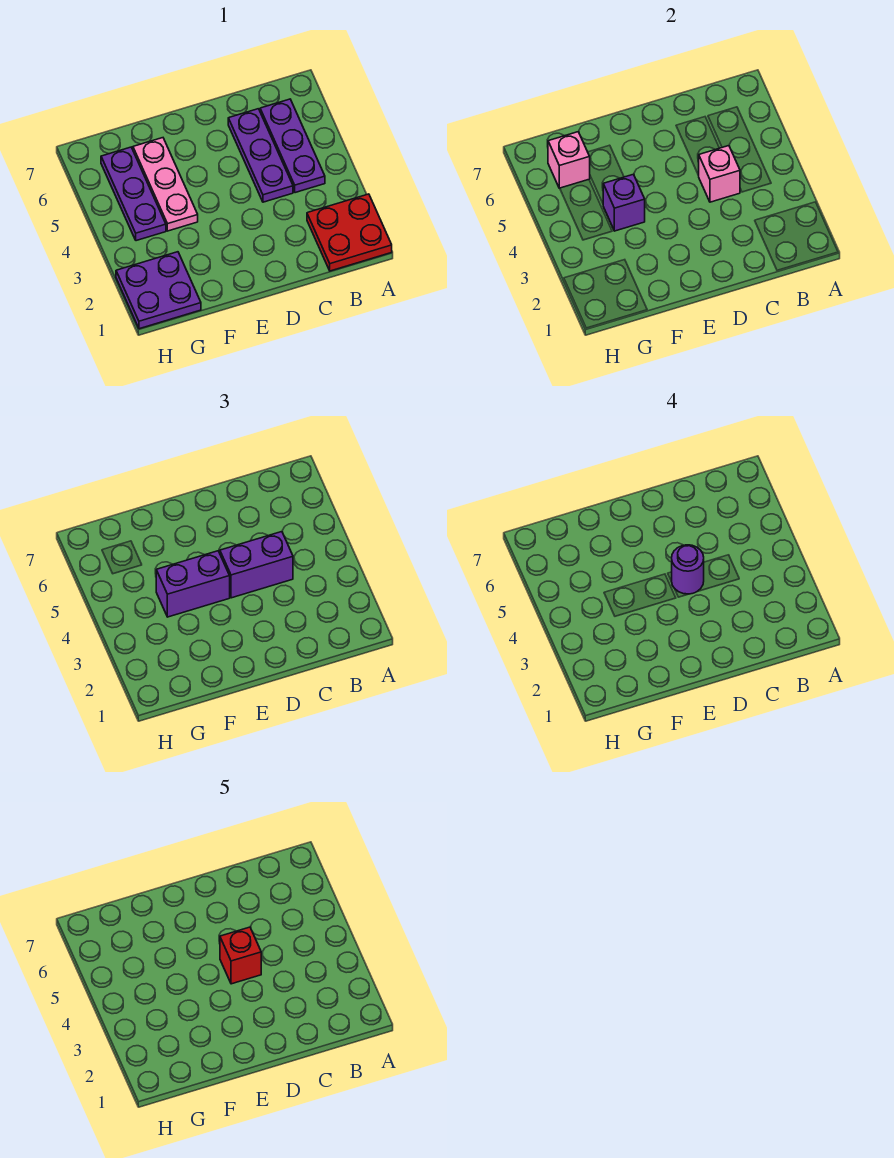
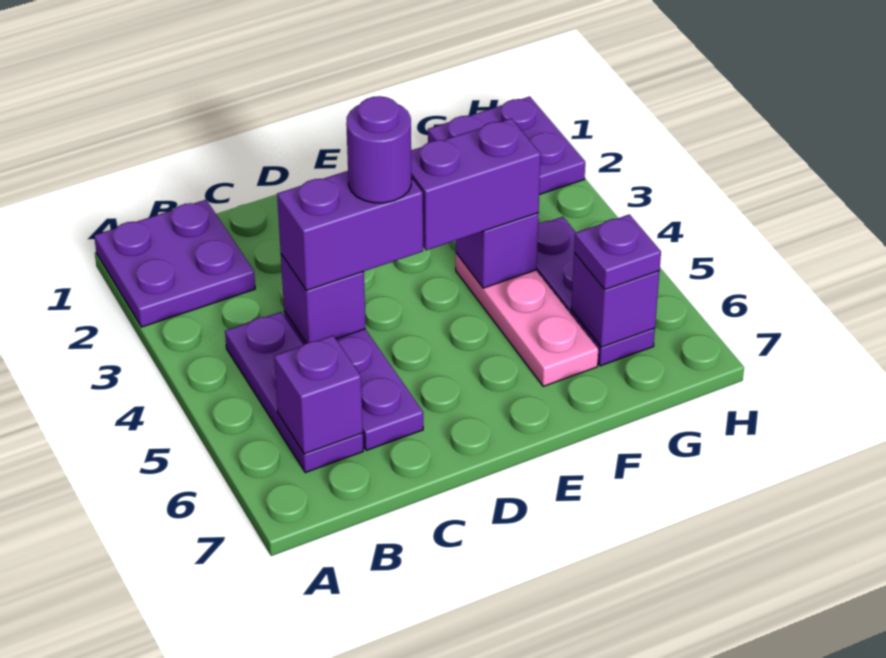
red plate A1:B2 level 1 -> purple plate A1:B2 level 1
none -> purple brick B6 level 2
pink brick C4 level 2 -> purple brick C4 level 2
red brick D4 level 5 -> none
pink brick G6 level 2 -> purple brick G6 level 2
none -> purple plate G6 level 3

